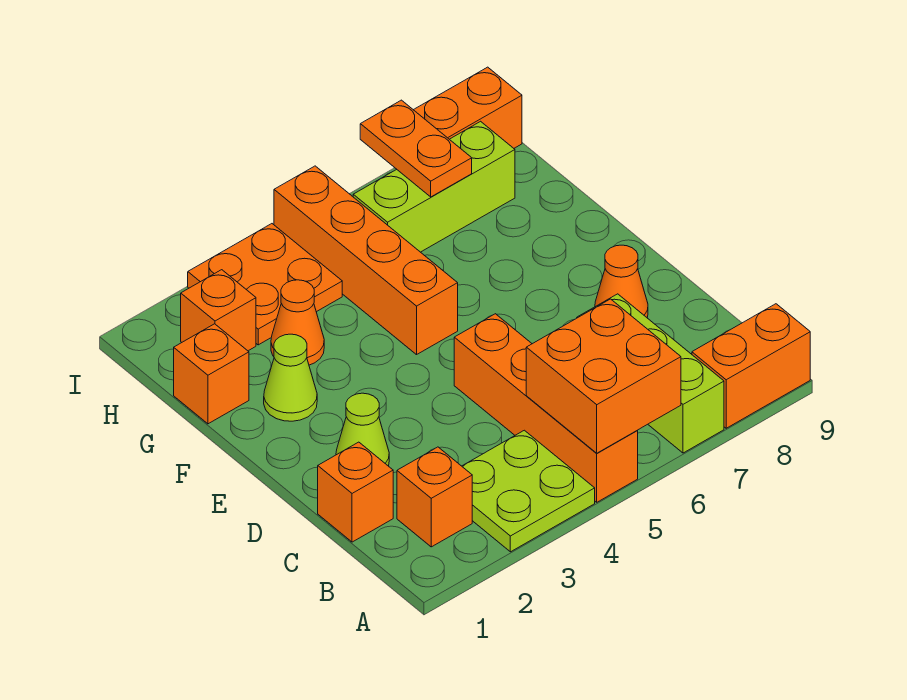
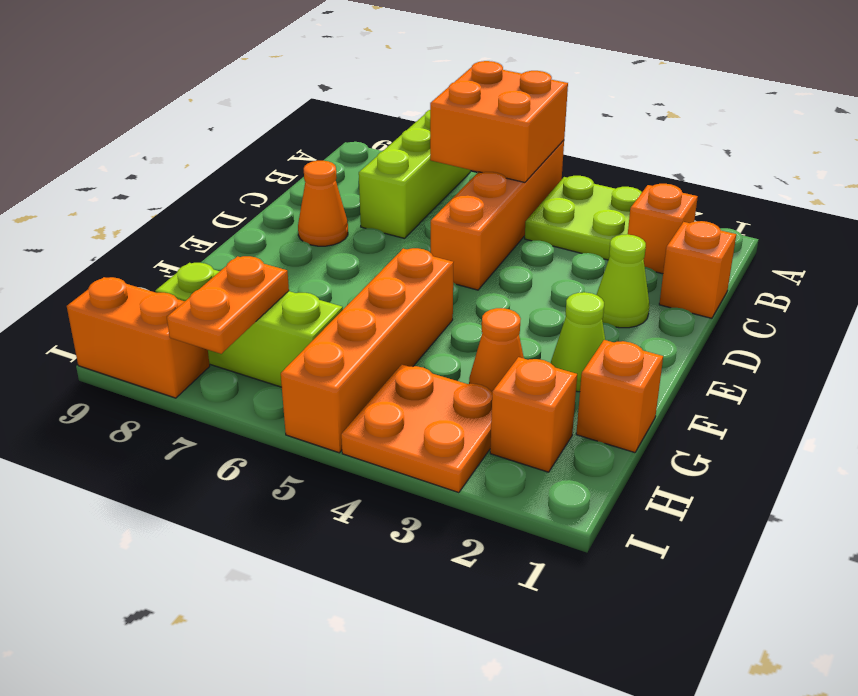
orange brick A8:A9 level 1 -> none

